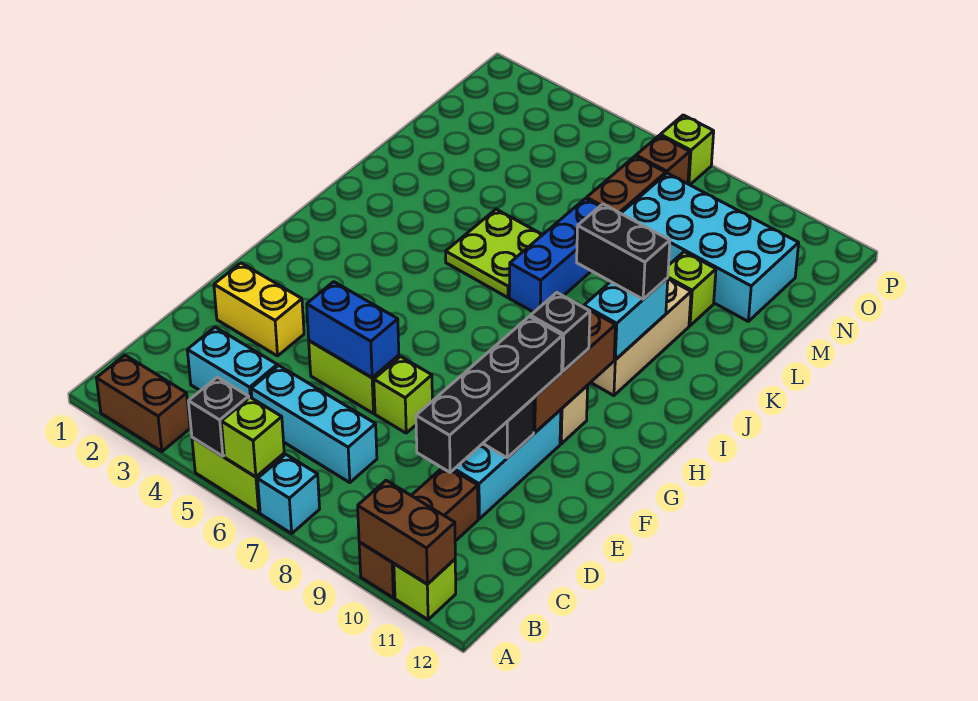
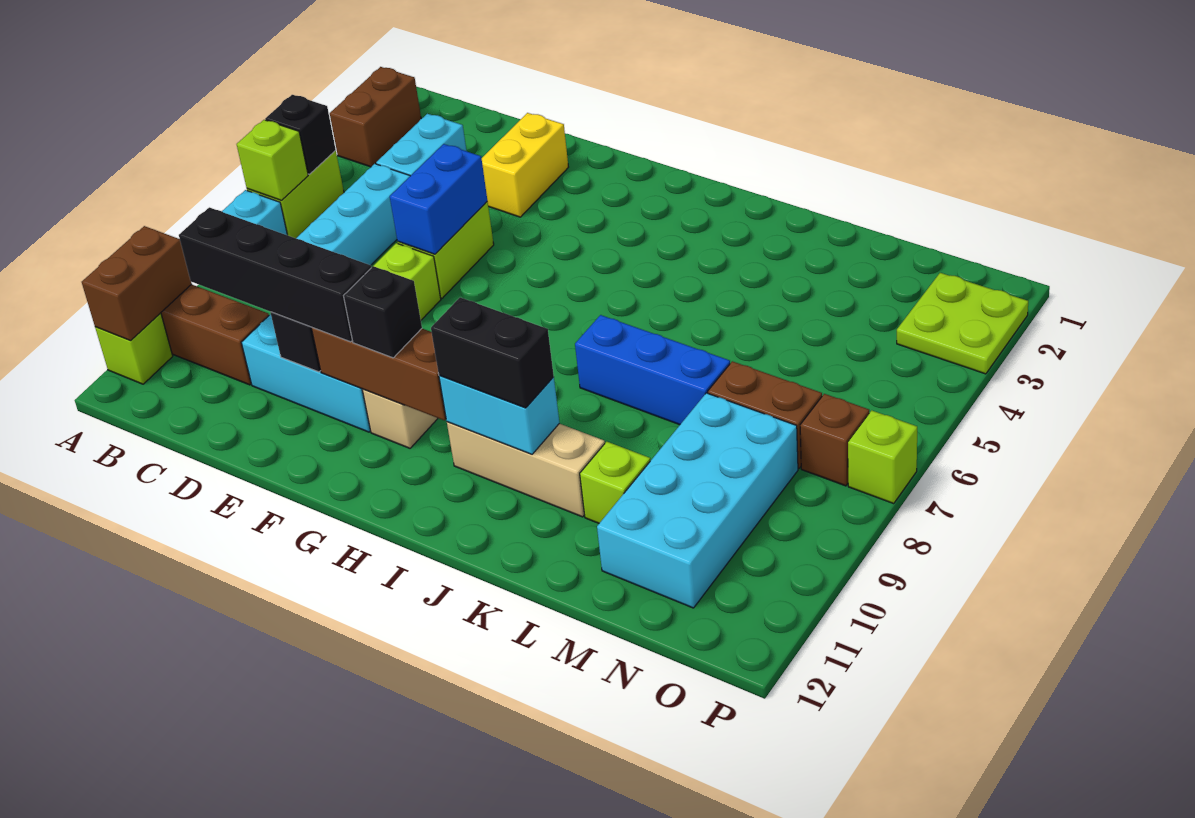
lime plate J5:K6 level 1 -> lime plate O2:P3 level 1
black brick J9:J10 level 3 -> black brick I10:J10 level 3

